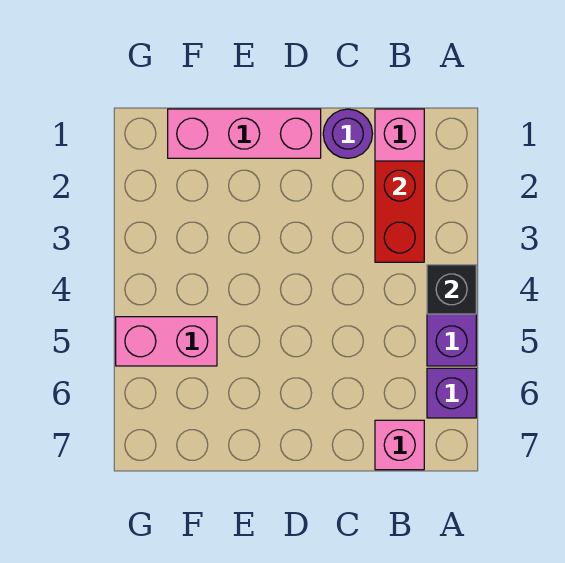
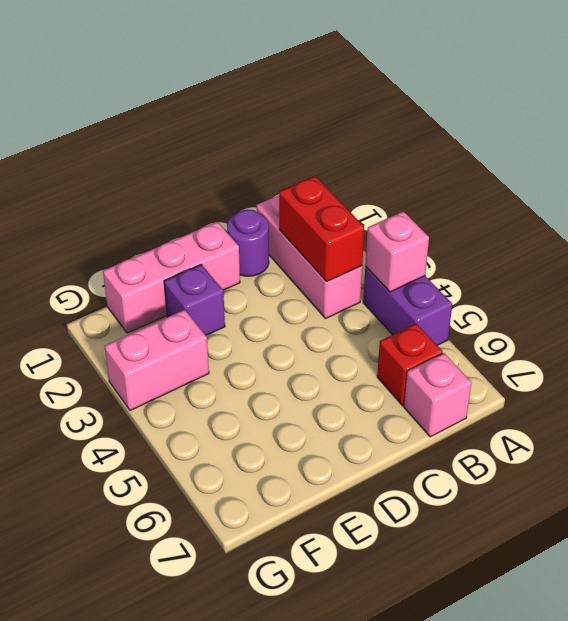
black brick A4 level 2 -> pink brick A4 level 2
purple brick A6 level 1 -> purple brick E2 level 1
none -> red brick B6 level 1
pink brick F5:G5 level 1 -> pink brick F3:G3 level 1

